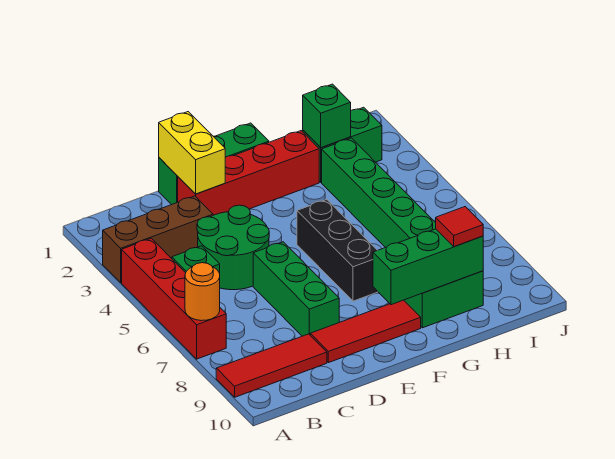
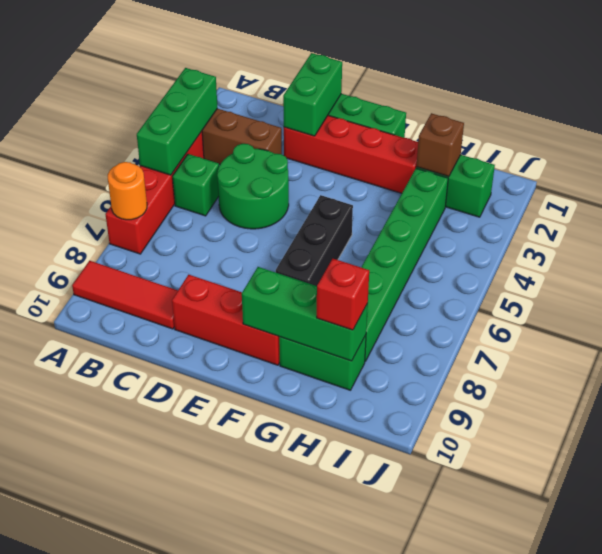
yellow brick D1:D2 level 2 -> green brick D1:D2 level 2
green brick D6:D8 level 1 -> green brick A3:A5 level 2
red tile D9:F9 level 1 -> red brick D9:F9 level 1
green brick H2 level 2 -> brown brick H2 level 2
red tile H9 level 3 -> red brick H9 level 3

